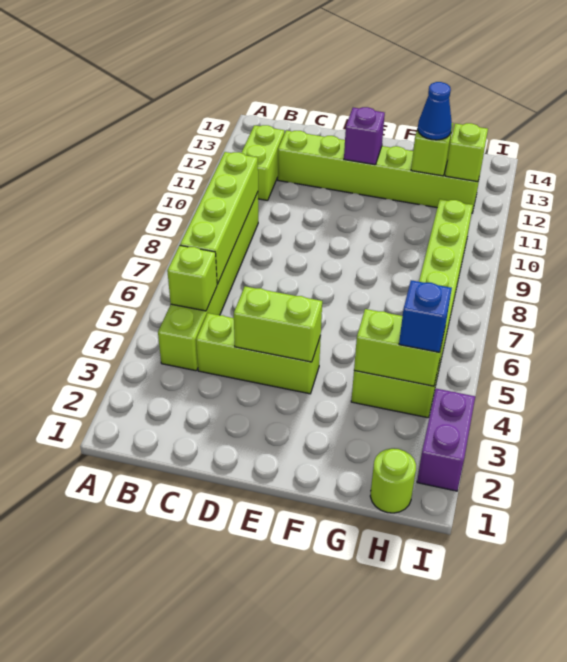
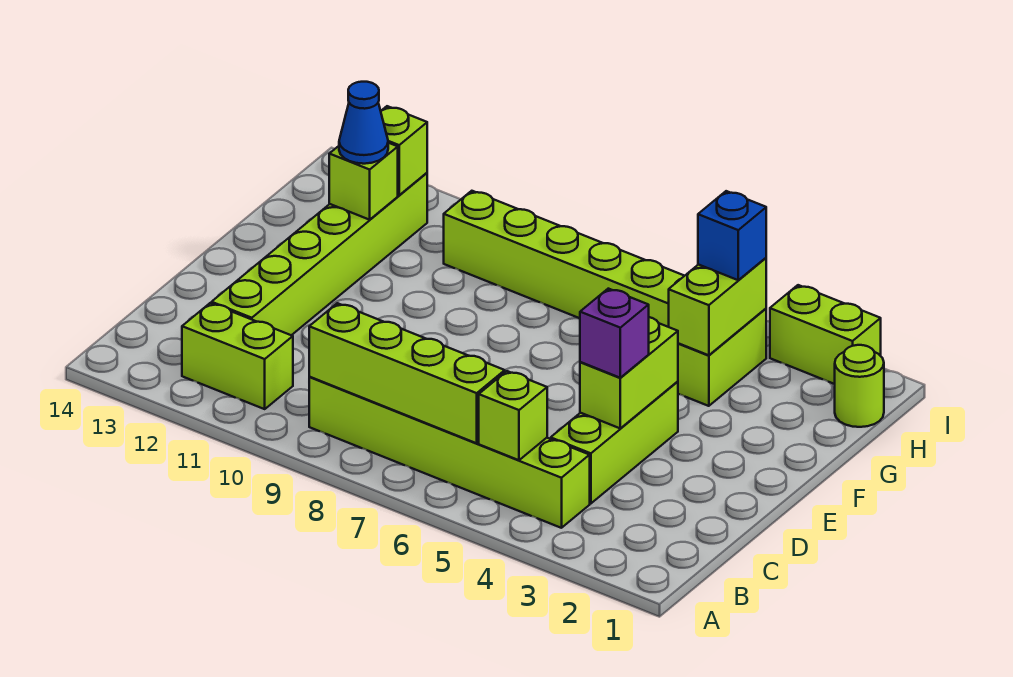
purple brick E12 level 2 -> purple brick D4 level 3
purple brick I2:I3 level 1 -> lime brick I2:I3 level 1

